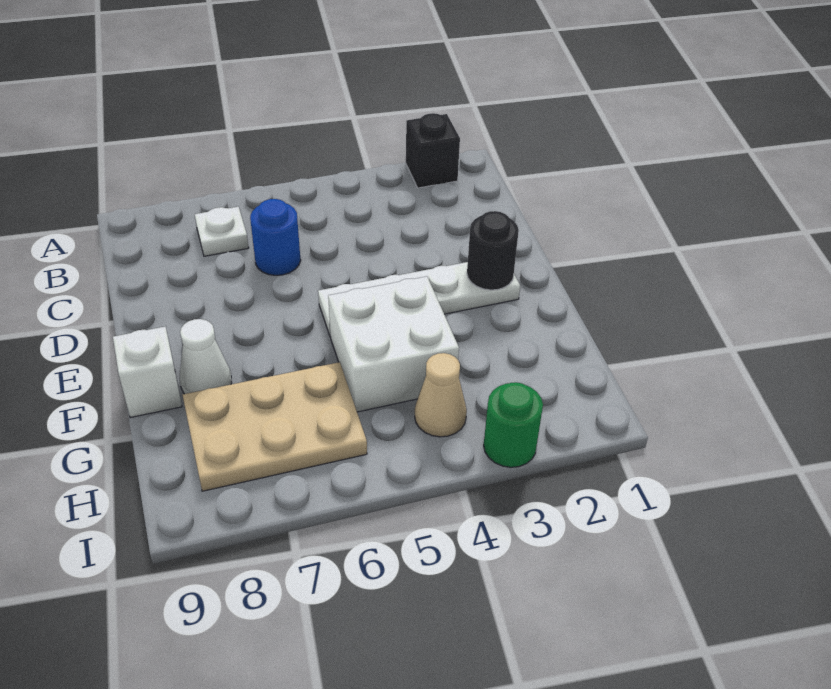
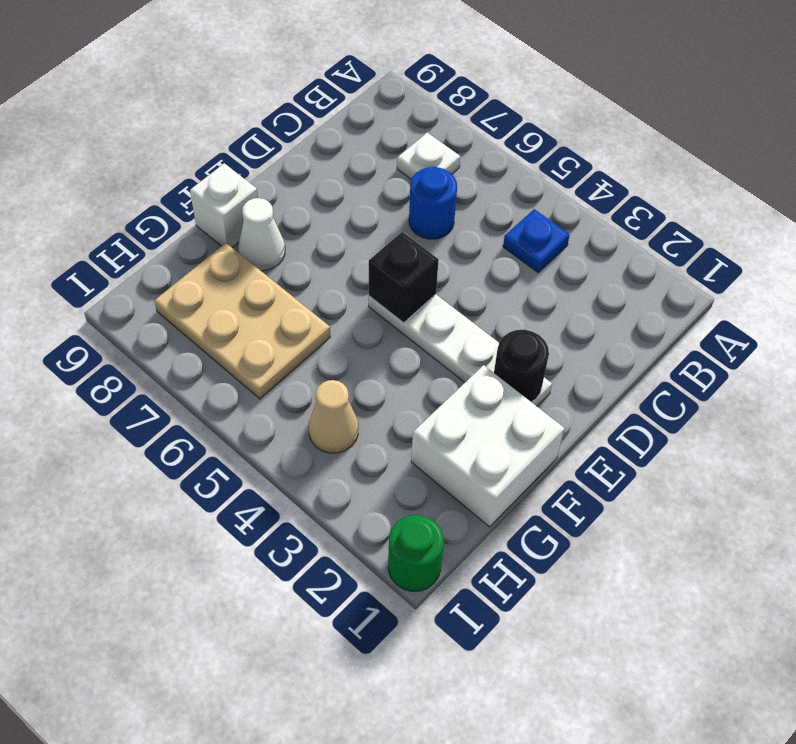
black brick A2 level 1 -> black brick E5 level 2
none -> blue plate B4 level 1
white brick F4:G5 level 1 -> white brick F1:G2 level 1
green round brick I3 level 1 -> green round brick I1 level 1

